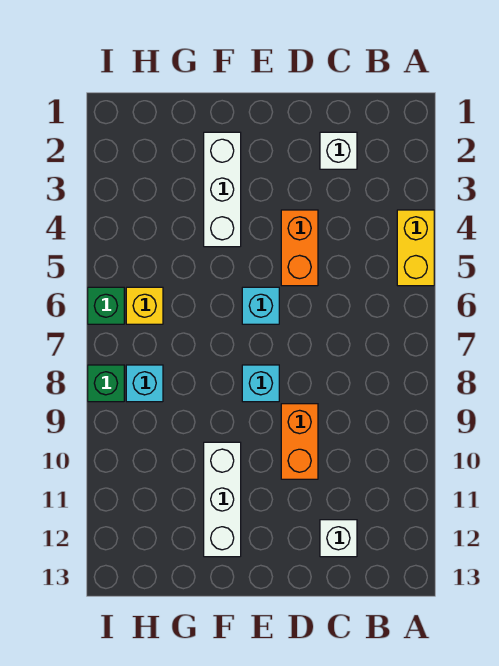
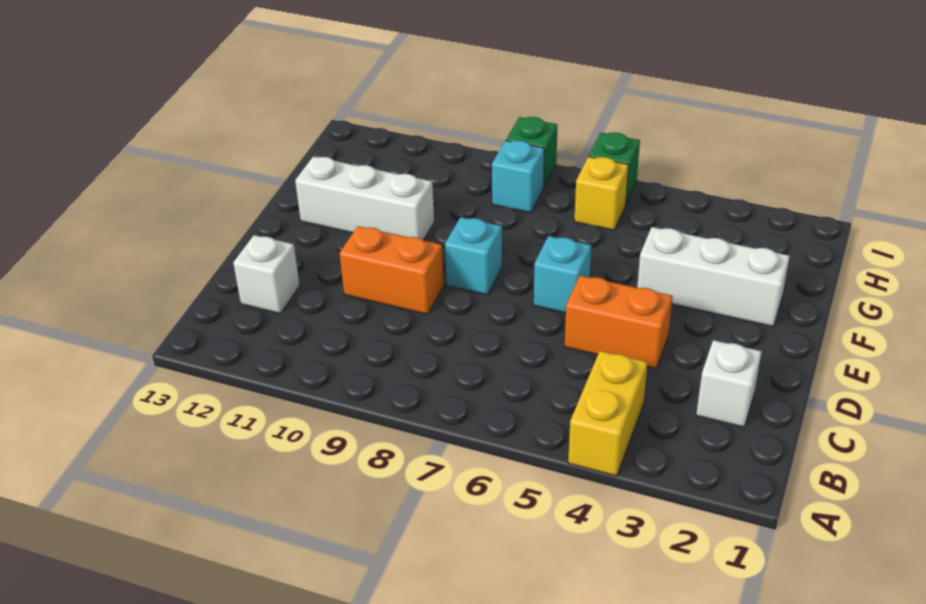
yellow brick A4:A5 level 1 -> yellow brick A4:B4 level 1

